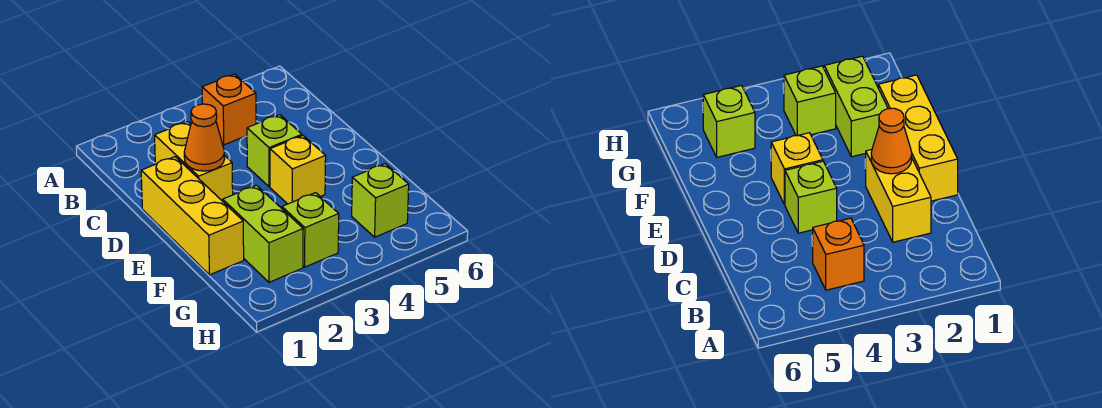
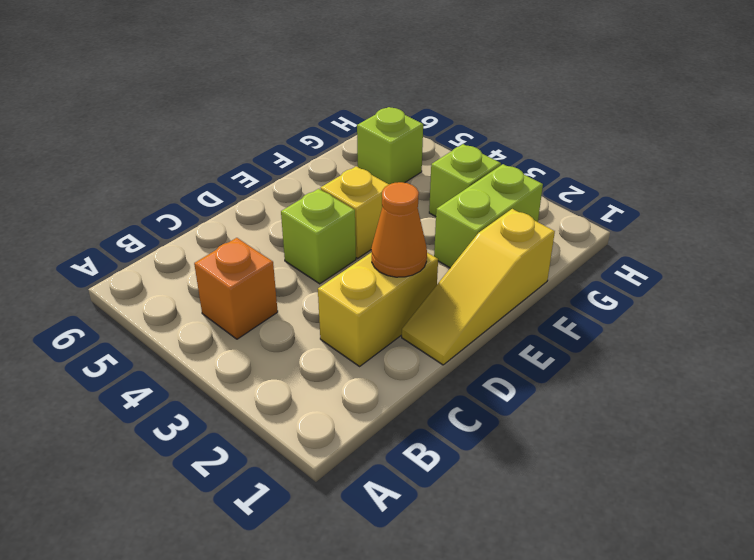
yellow brick D1:F1 level 1 -> yellow slope D1:F1 level 1 top F

